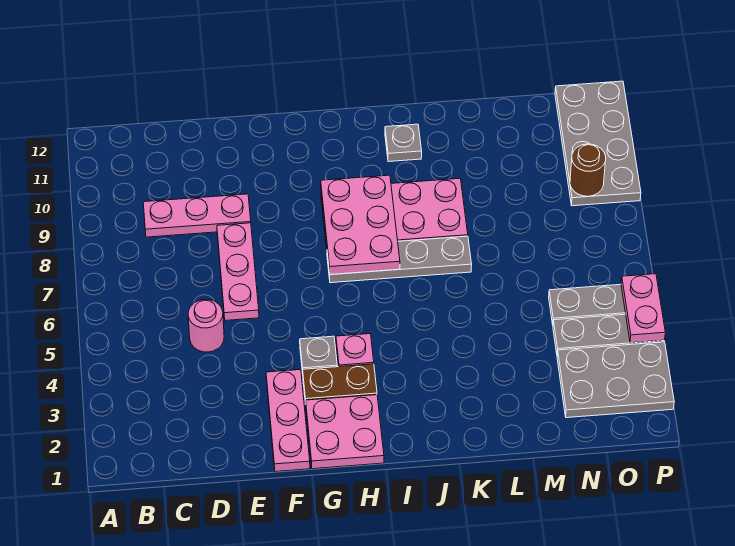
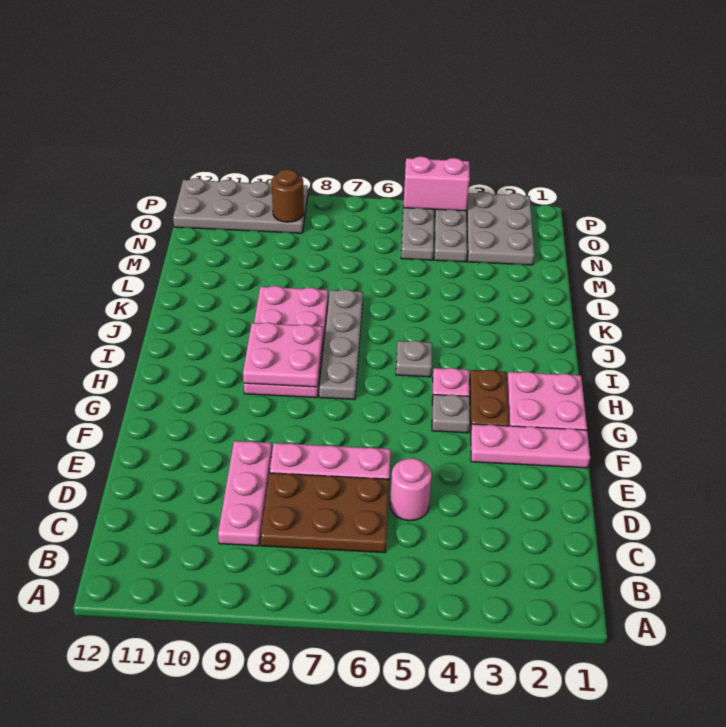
none -> brown plate C6:D8 level 1
pink plate H7:I9 level 2 -> pink plate H8:I9 level 2
grey plate J11 level 1 -> grey plate I5 level 1
pink plate P4:P5 level 2 -> pink brick P4:P5 level 2

